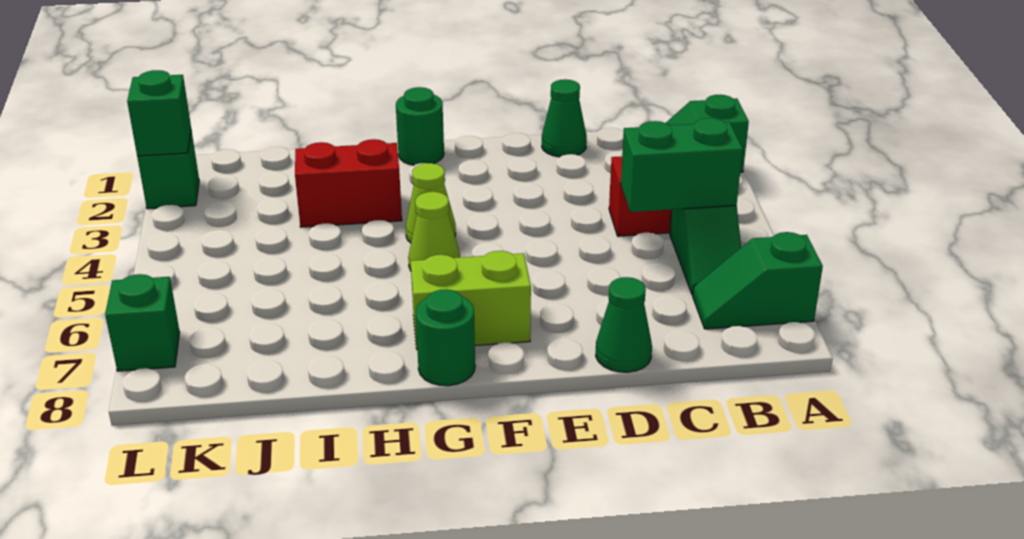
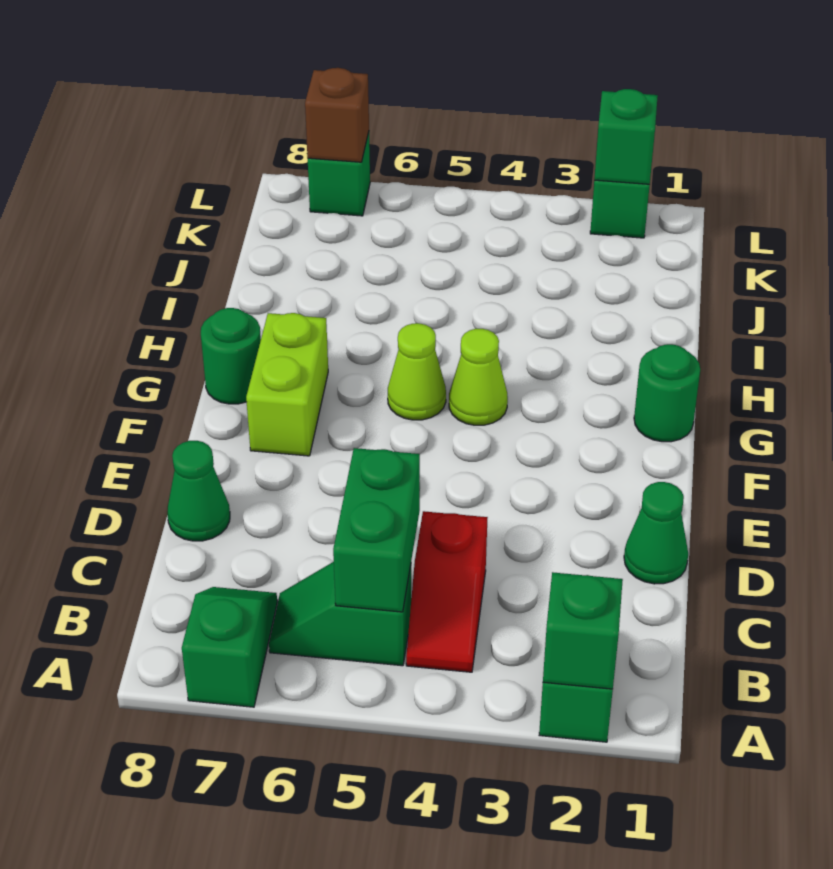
none -> green brick A2 level 2
red brick H3:I3 level 1 -> none
none -> brown brick L7 level 2

